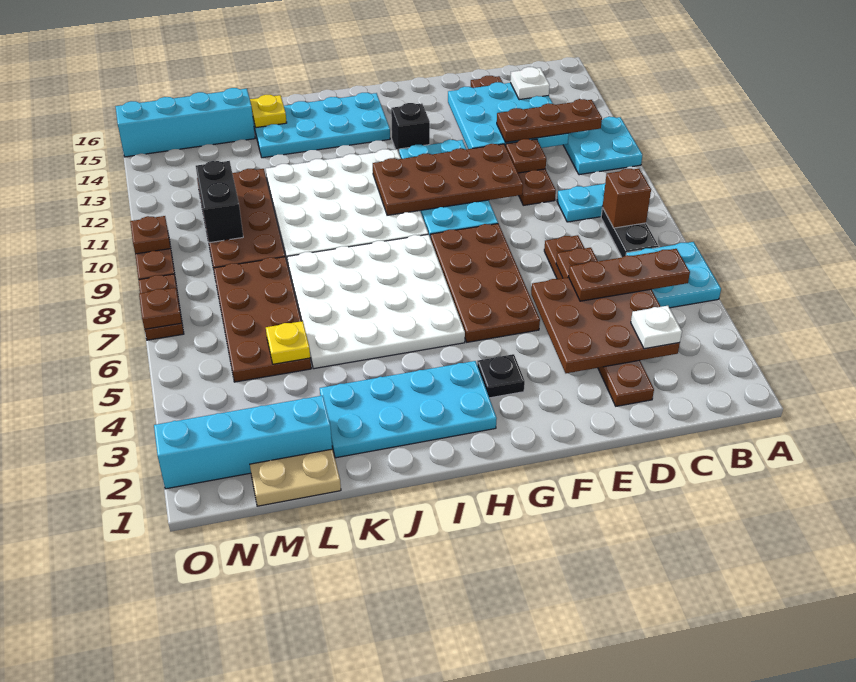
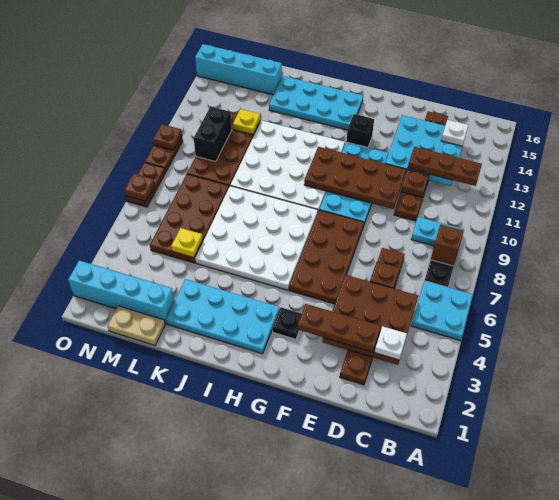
cyan plate A11:B12 level 1 -> none
brown plate B5:D5 level 3 -> brown plate D3:F3 level 3
yellow plate K15 level 2 -> yellow plate L12 level 2

